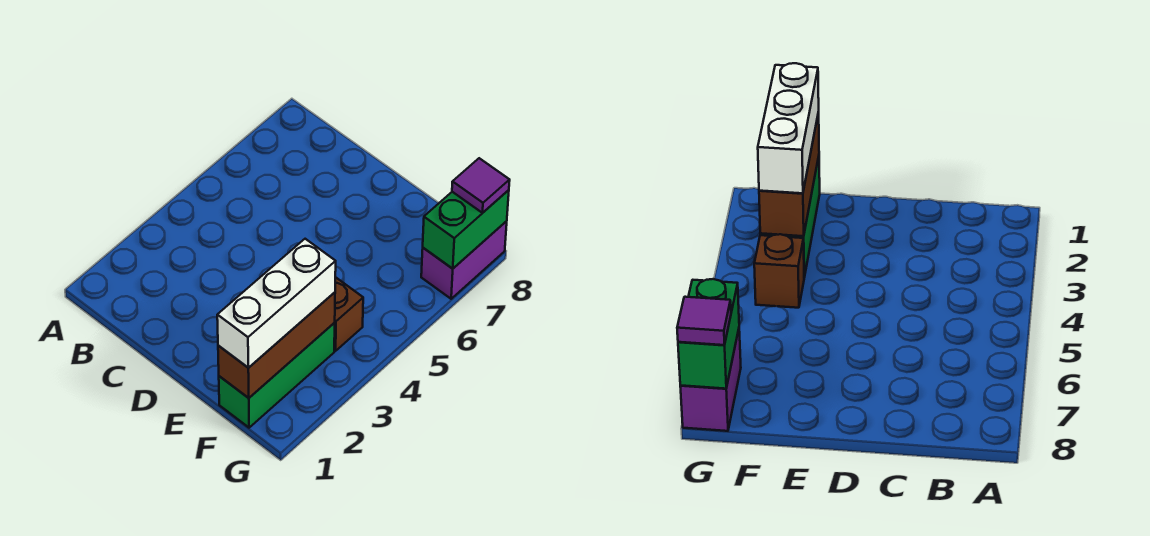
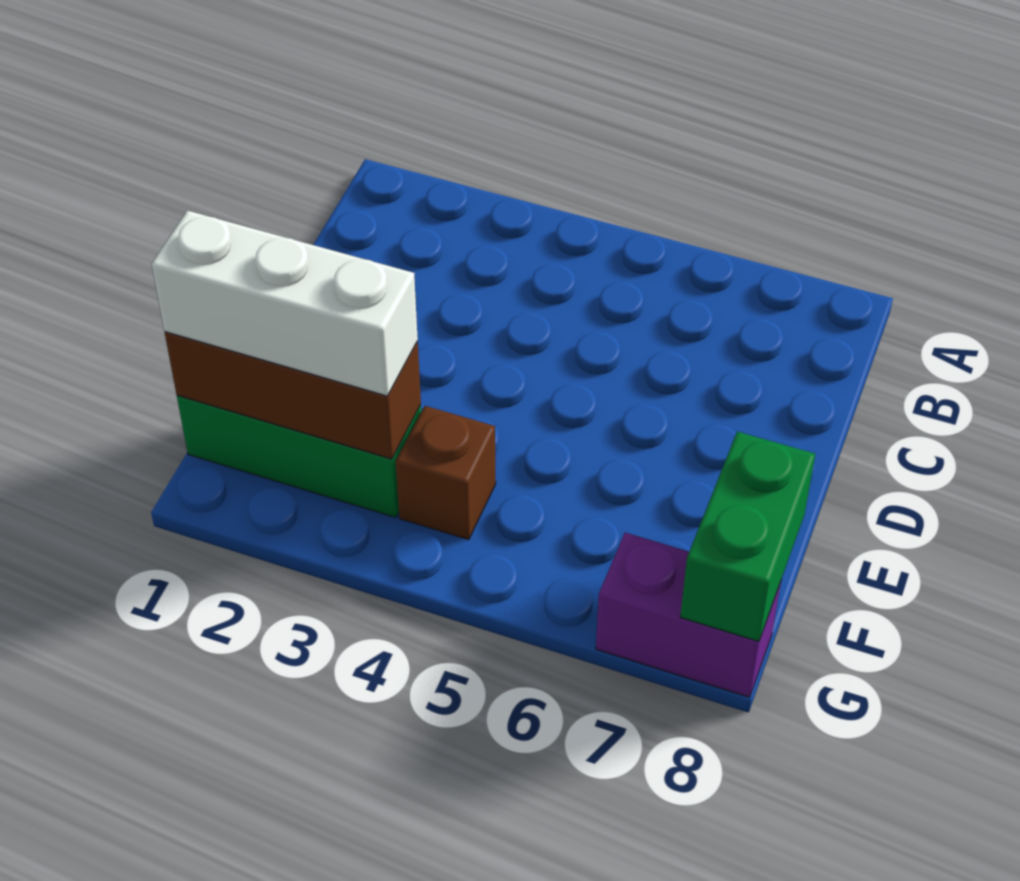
green brick G7:G8 level 2 -> green brick F8:G8 level 2
purple tile G8 level 3 -> none

